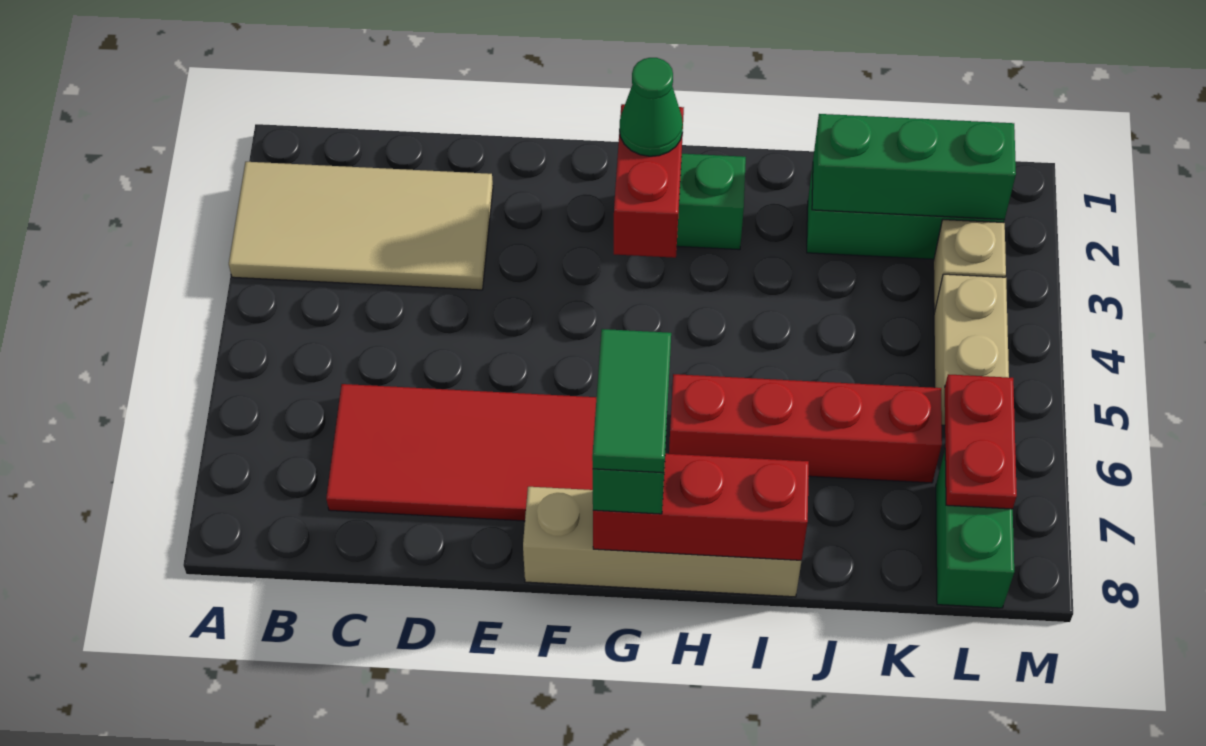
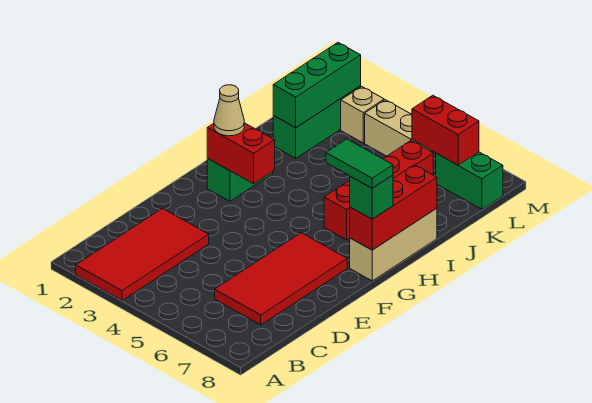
tan tile A2:D3 level 1 -> red tile A2:D3 level 1
tan brick F8:I8 level 1 -> tan brick G8:I8 level 1
green cone G2 level 3 -> tan cone G2 level 3
red plate L6:L7 level 2 -> red brick L6:L7 level 2

